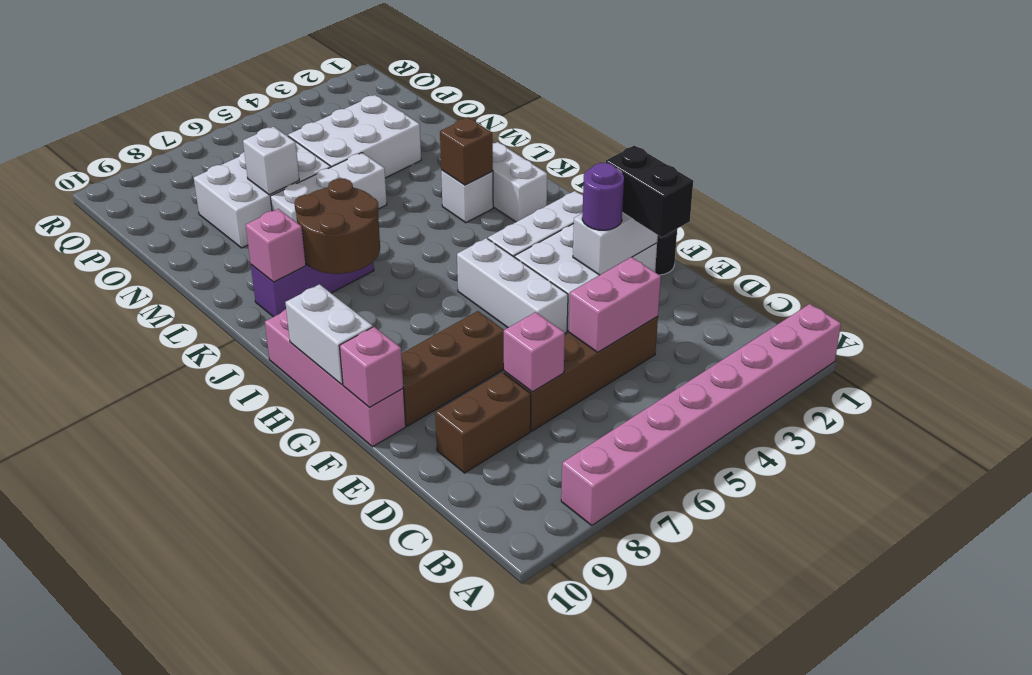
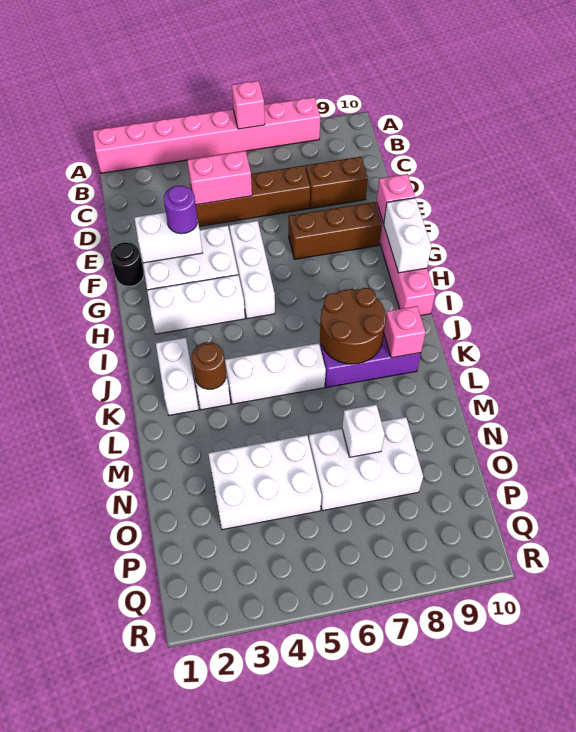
pink brick D7 level 2 -> pink brick A6 level 2
black brick E2:F2 level 3 -> none
brown brick K3 level 2 -> brown round brick K3 level 2
white brick M5:M7 level 1 -> white brick K4:K6 level 1

